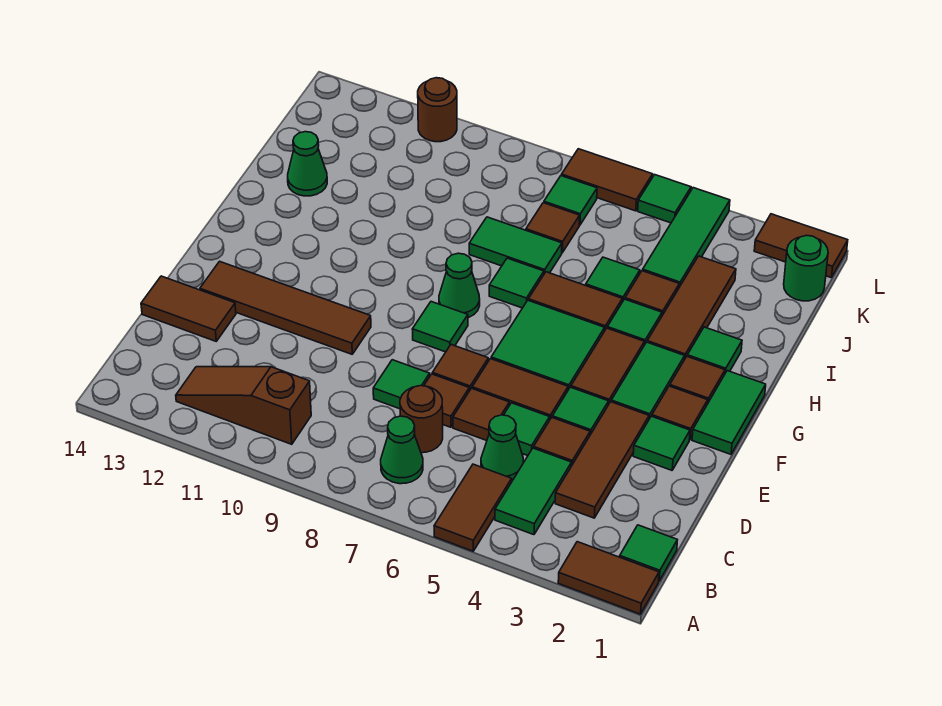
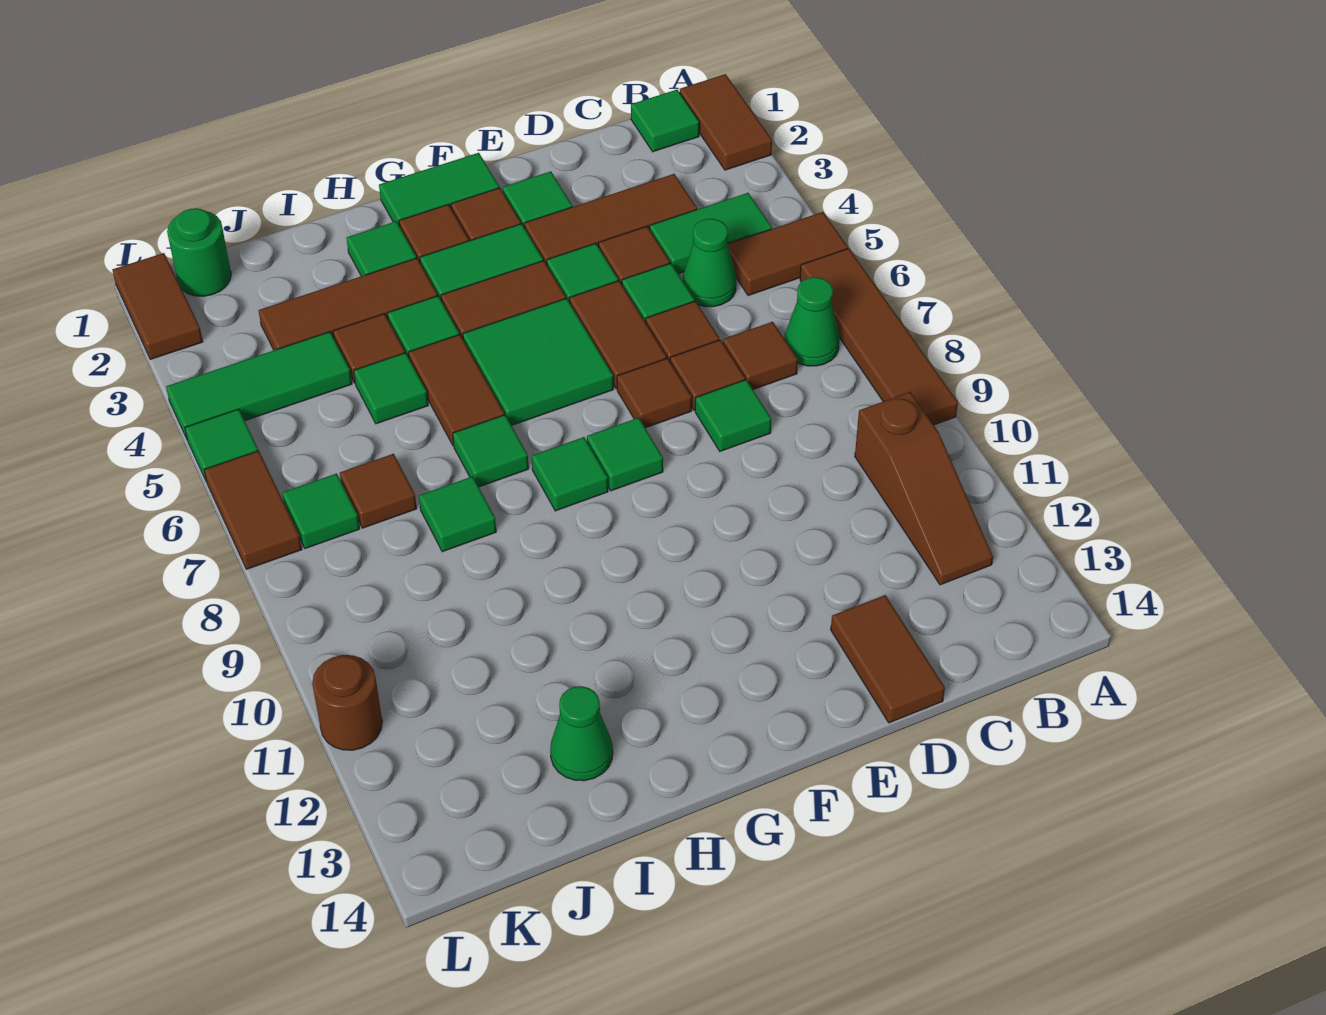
brown round brick C7 level 1 -> brown tile C7 level 1
brown tile E10:E13 level 1 -> brown tile A6:A9 level 1
green cone G8 level 1 -> green tile G8 level 1
green tile I7:I8 level 1 -> green tile I8 level 1

